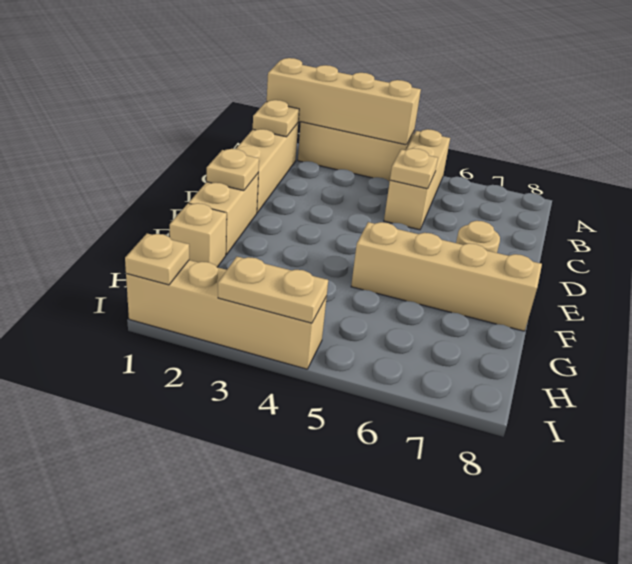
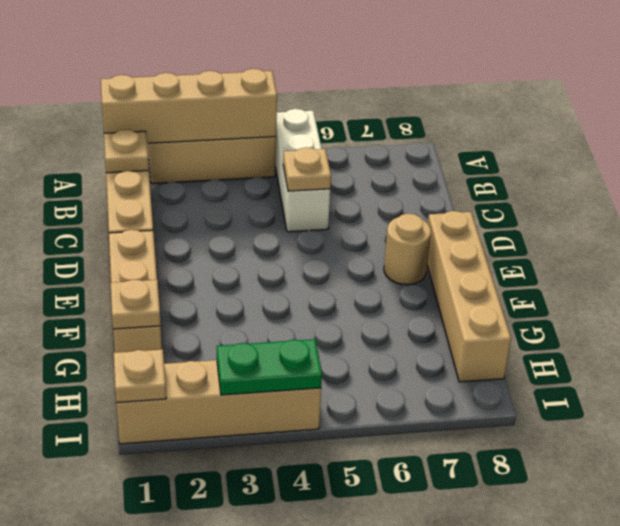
tan brick A5:C5 level 1 -> white brick A5:C5 level 1
tan plate E1 level 2 -> tan plate G1 level 2
tan brick F5:F8 level 1 -> tan brick E8:H8 level 1
tan plate I3:I4 level 2 -> green plate I3:I4 level 2

